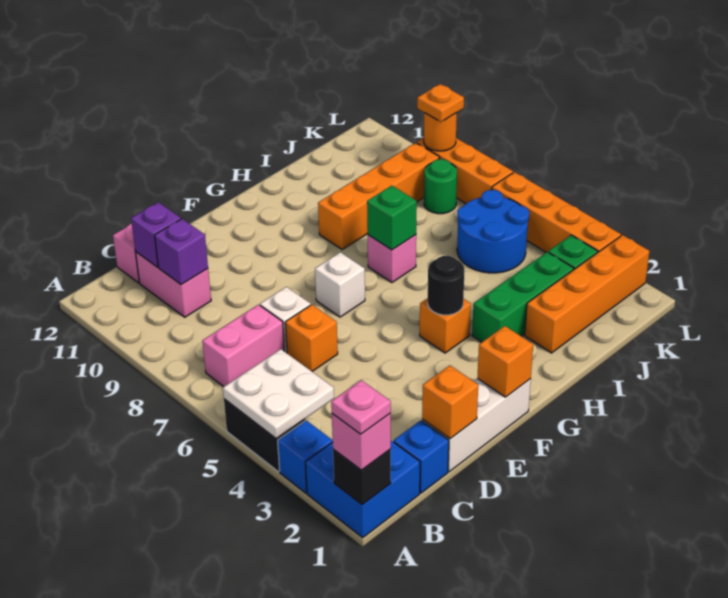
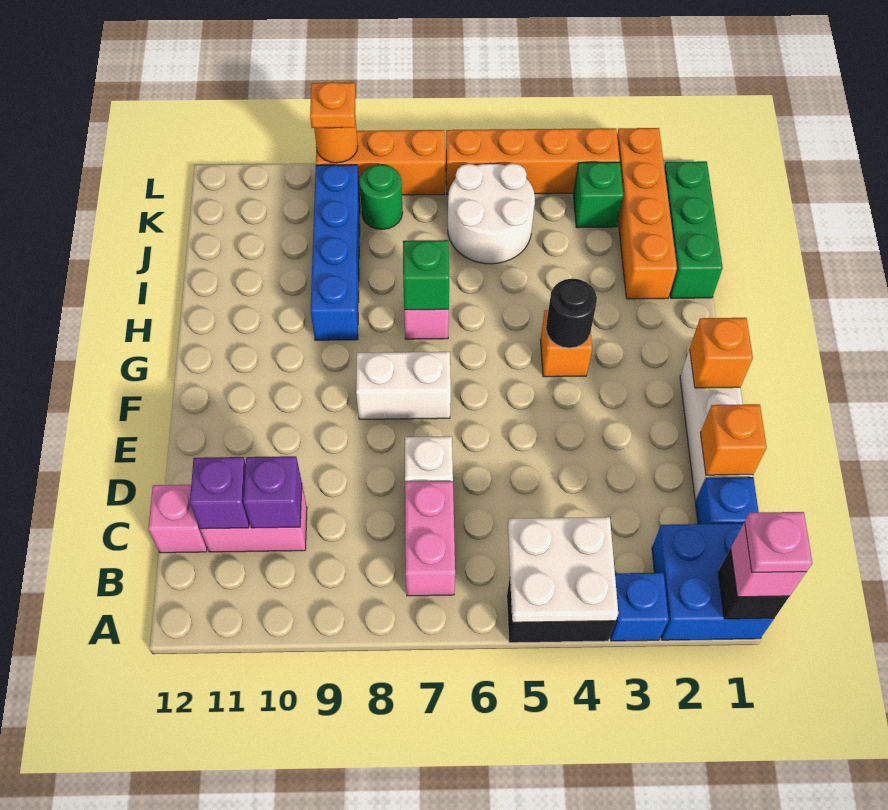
orange brick D6 level 1 -> none
white brick F7 level 1 -> white brick F7:F8 level 1
green brick H3:J3 level 1 -> green brick I1:K1 level 1
orange brick H9:K9 level 1 -> blue brick H9:K9 level 1
blue round brick J5:K6 level 1 -> white round brick J5:K6 level 1

